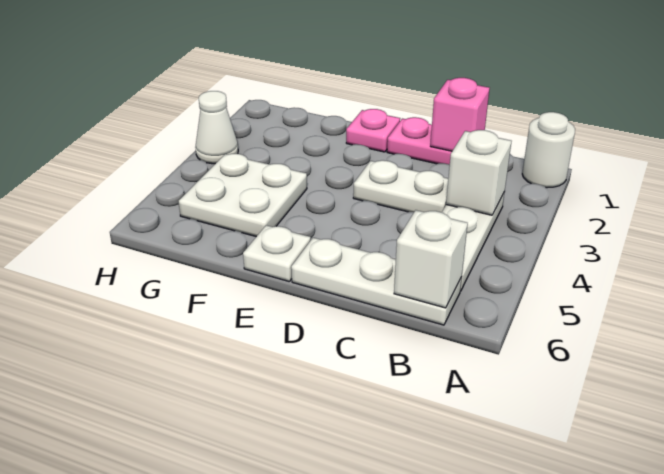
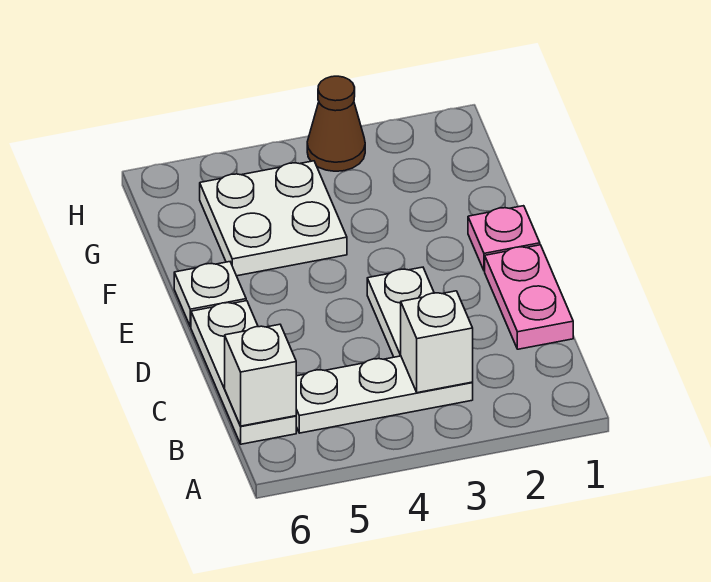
white round brick A1 level 1 -> none
pink brick C1 level 2 -> none
white cone H3 level 1 -> brown cone H3 level 1

